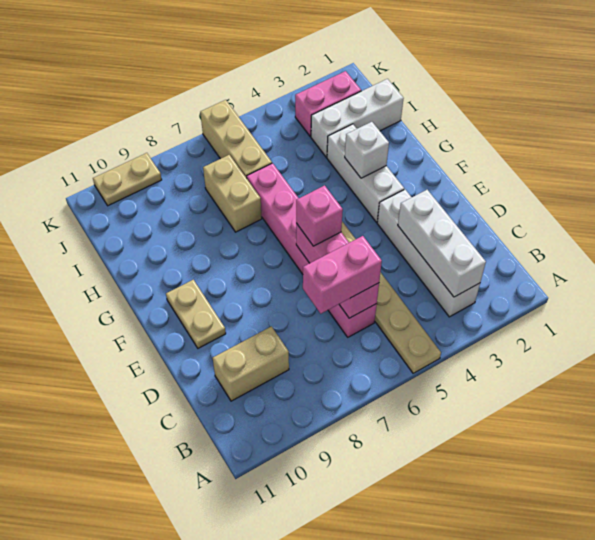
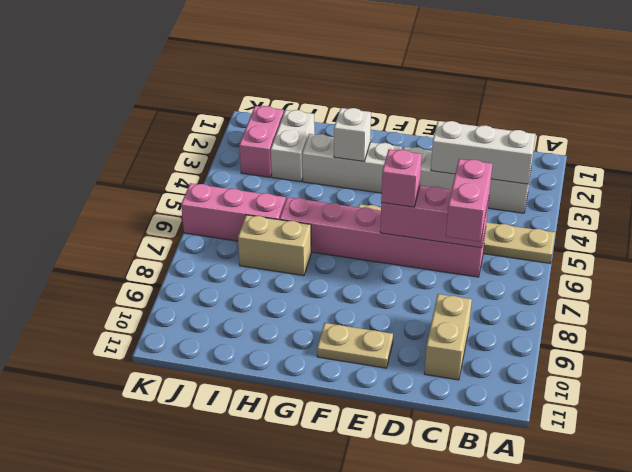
white brick I1:I3 level 1 -> white brick I2:I3 level 1
tan brick I6:K6 level 1 -> pink brick I6:K6 level 1
tan plate K9:K10 level 1 -> none

